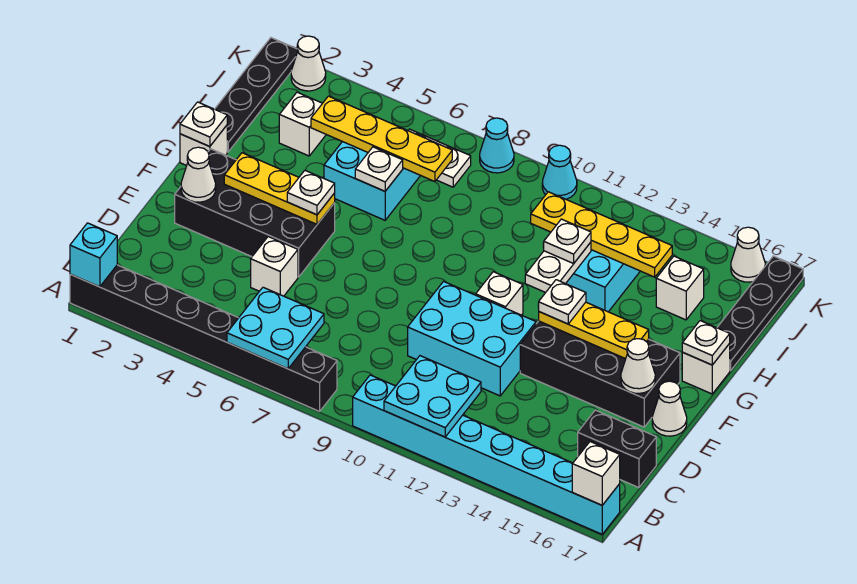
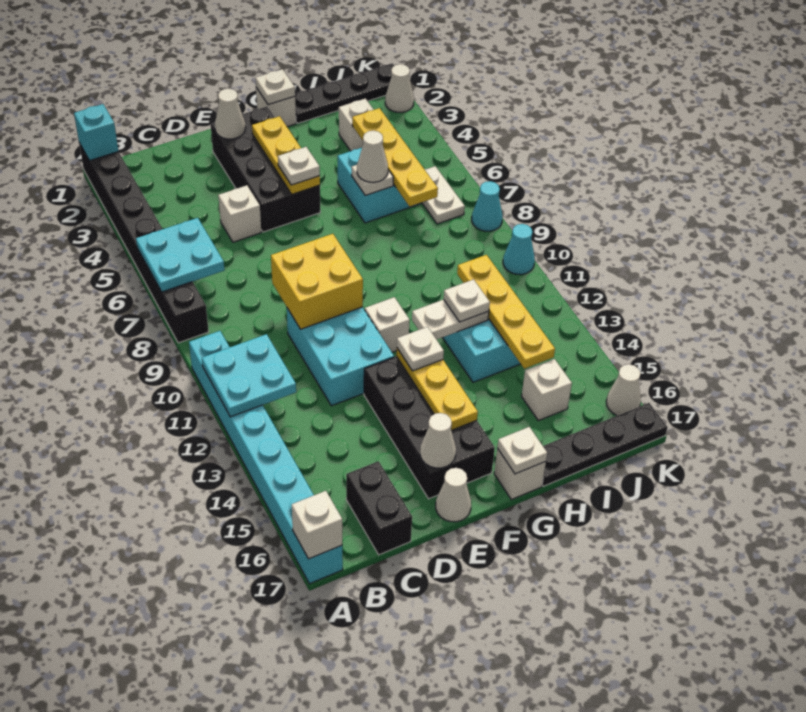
none -> yellow brick D9:E10 level 2
none -> white cone H6 level 3

